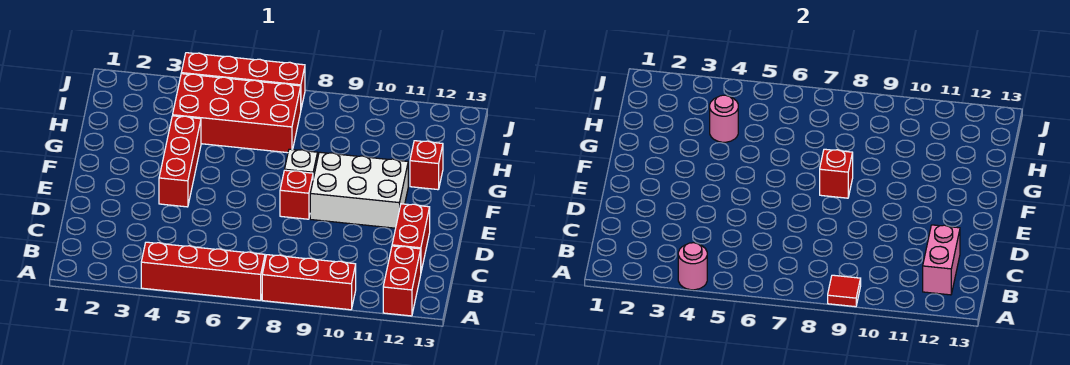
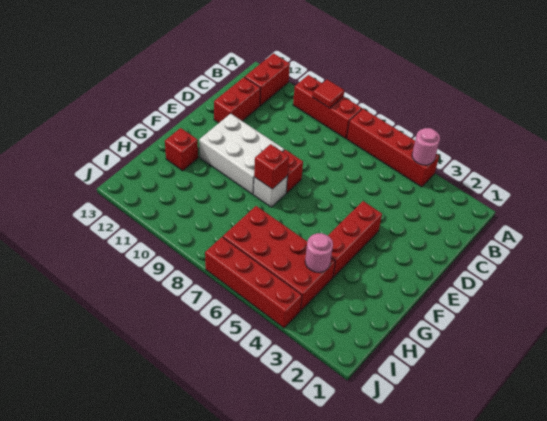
pink brick B12:C12 level 2 -> none

